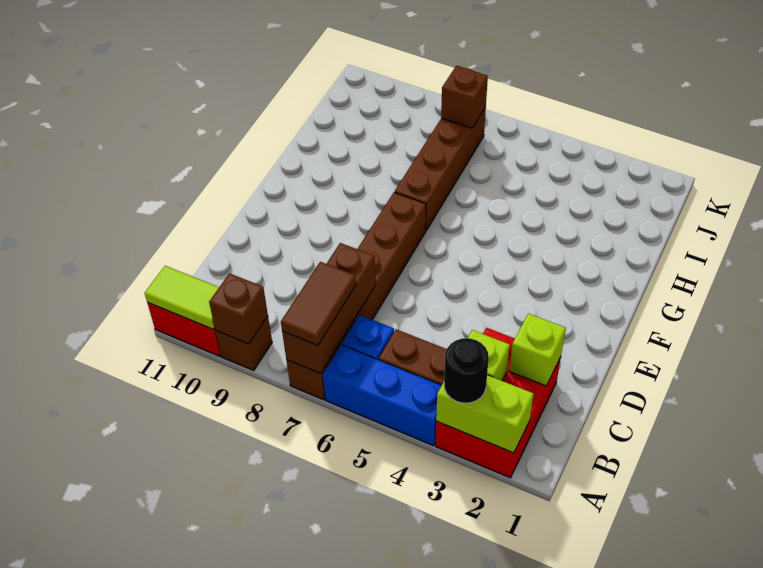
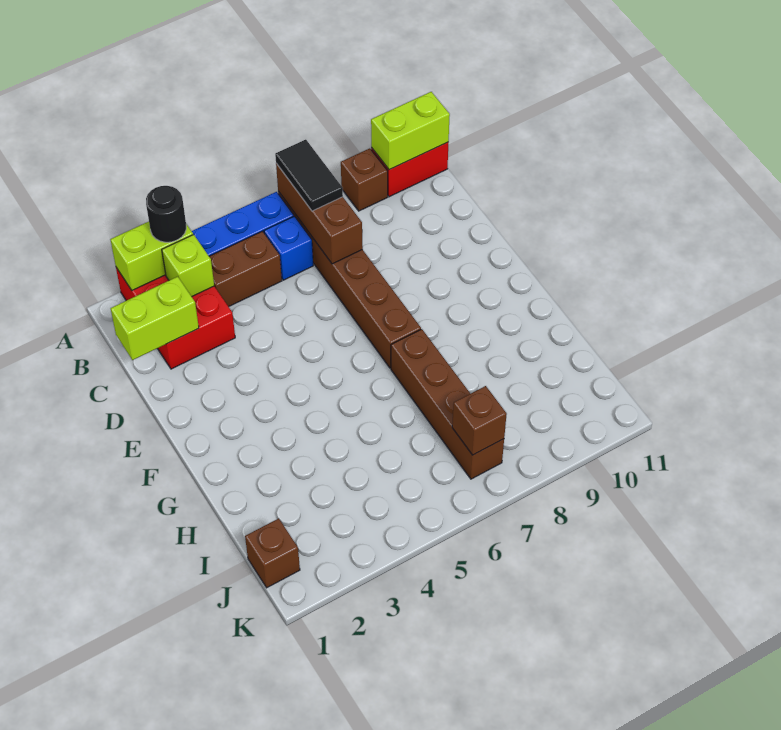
brown tile A7:B7 level 3 -> black tile A7:B7 level 3
brown brick A9 level 2 -> brown brick J1 level 1
lime tile A10:A11 level 2 -> lime brick A10:A11 level 2
lime brick C2 level 2 -> lime brick C1:C2 level 2

